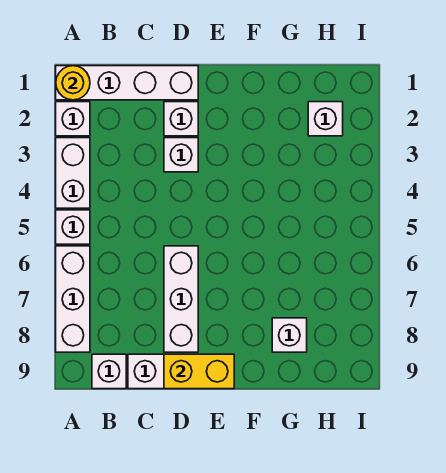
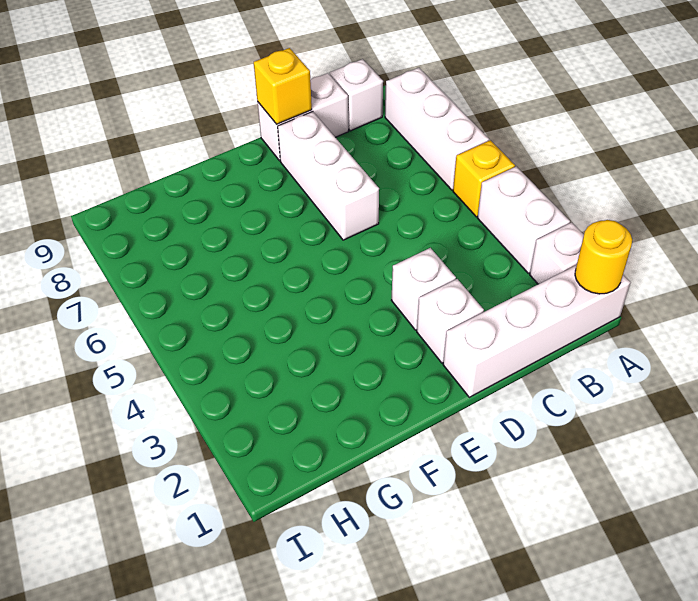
white brick A5 level 1 -> yellow brick A5 level 1
yellow brick D9:E9 level 2 -> yellow brick D9 level 2
white brick G8 level 1 -> none
white brick H2 level 1 -> none

